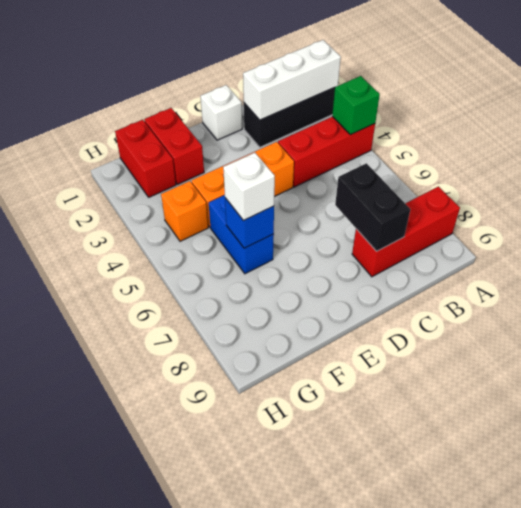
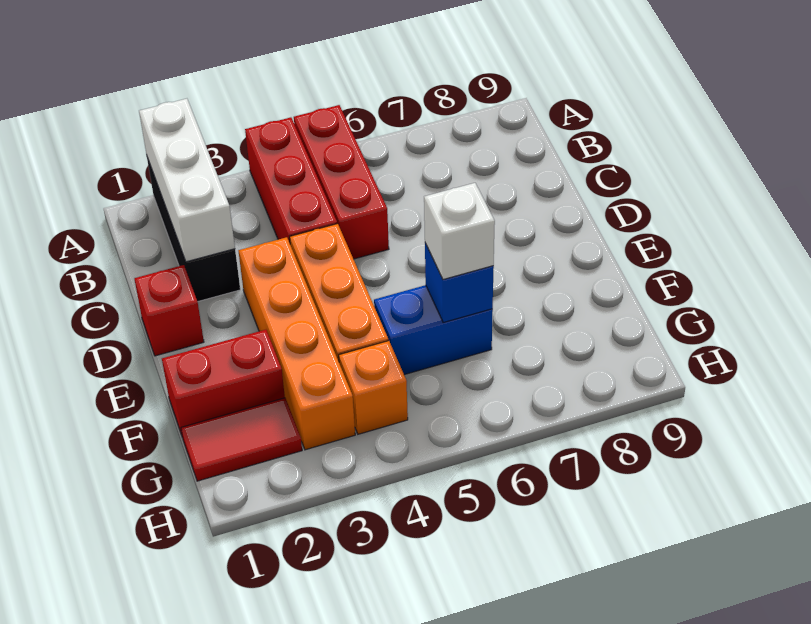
green brick A4 level 2 -> none
red brick A8:C8 level 1 -> red brick A5:C5 level 1
black brick C7:C8 level 2 -> none
white brick D1 level 1 -> red brick D1 level 1
none -> orange brick D3:G3 level 1
red brick G1:G2 level 1 -> red tile G1:G2 level 1

